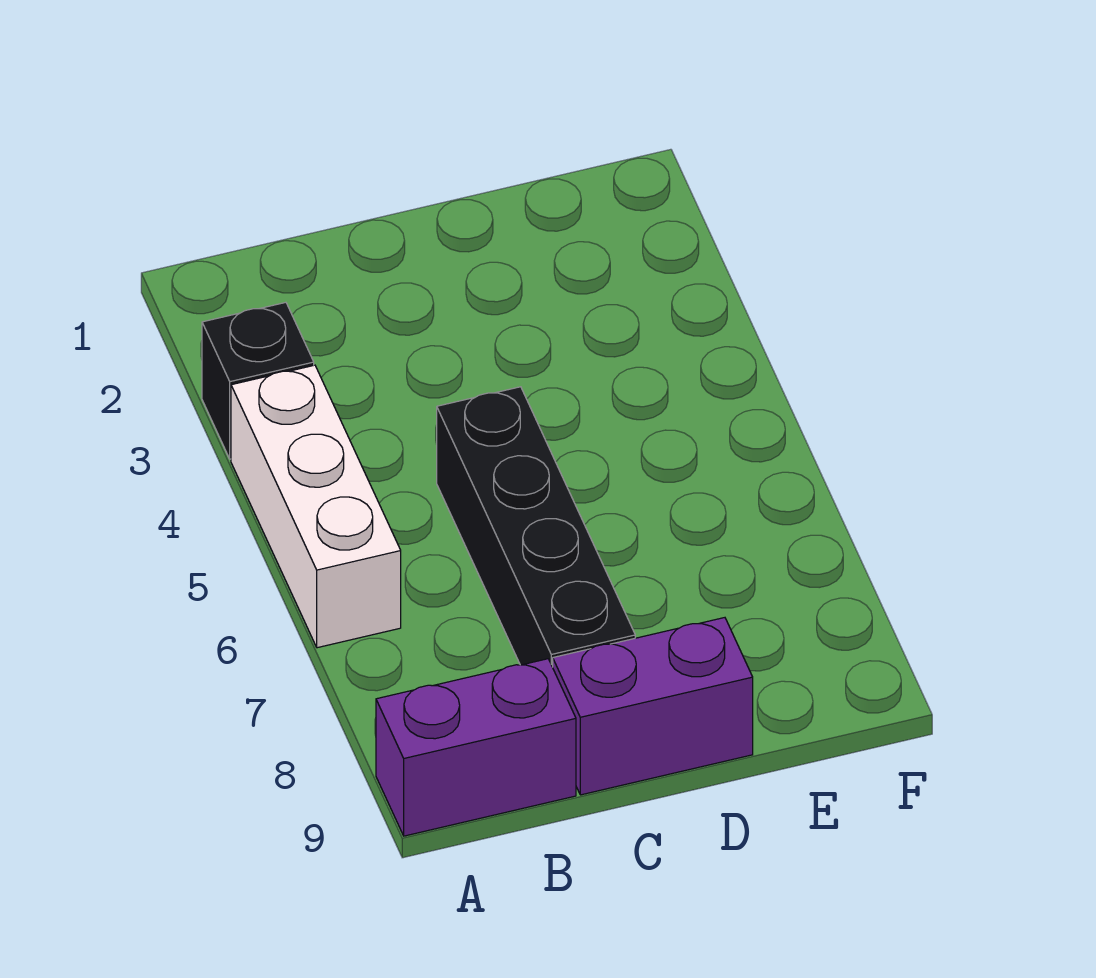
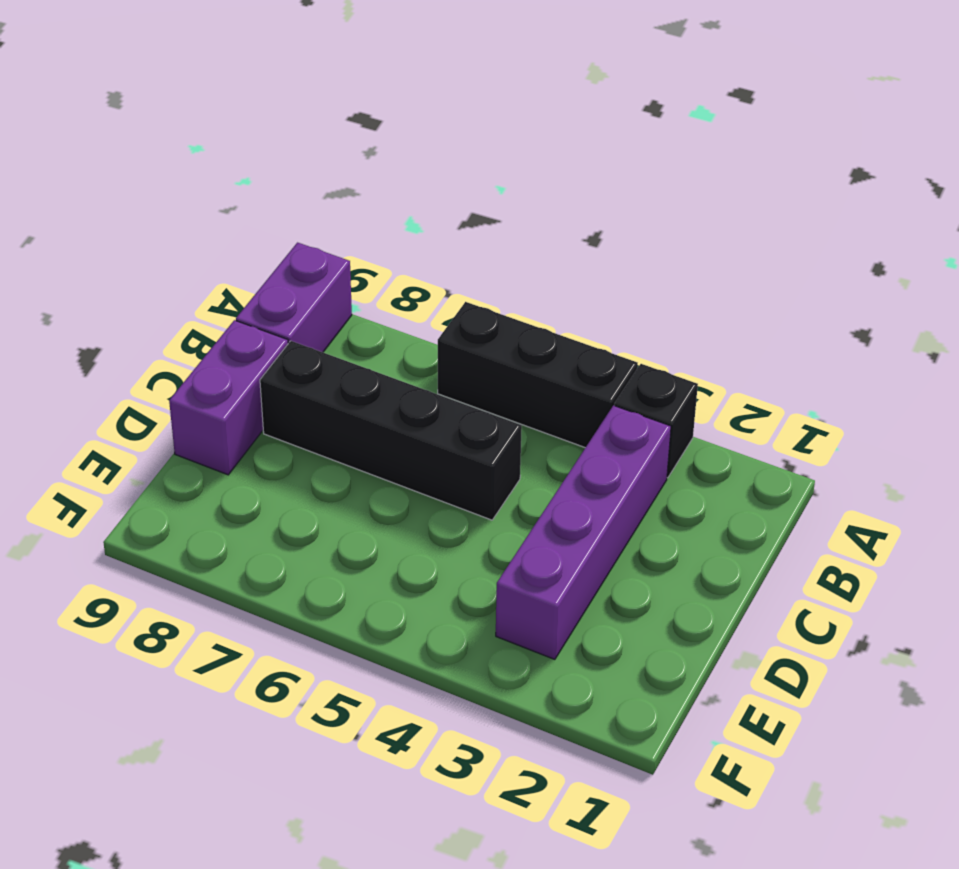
white brick A4:A6 level 1 -> black brick A4:A6 level 1
none -> purple brick B3:E3 level 1

